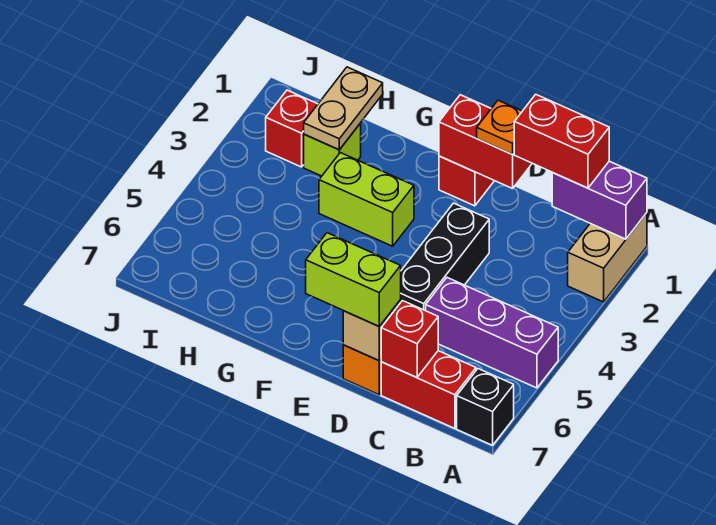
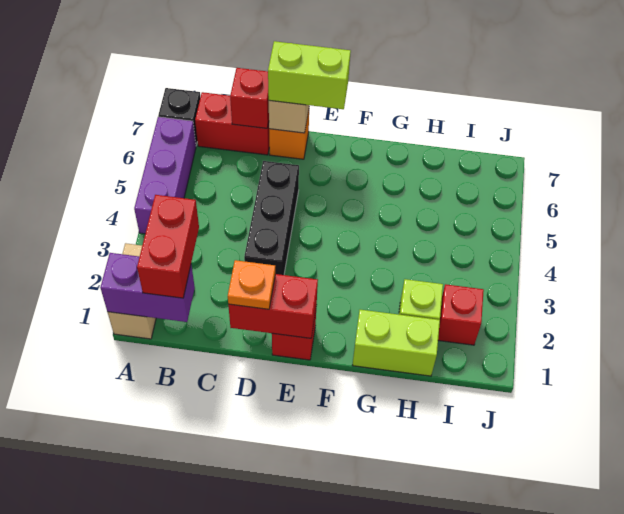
purple brick A5:C5 level 1 -> purple brick A4:A6 level 1
red brick B1:C1 level 3 -> red brick B1:B2 level 3
lime brick F3:G3 level 1 -> lime brick G1:H1 level 1
tan plate H1:H2 level 2 -> none

